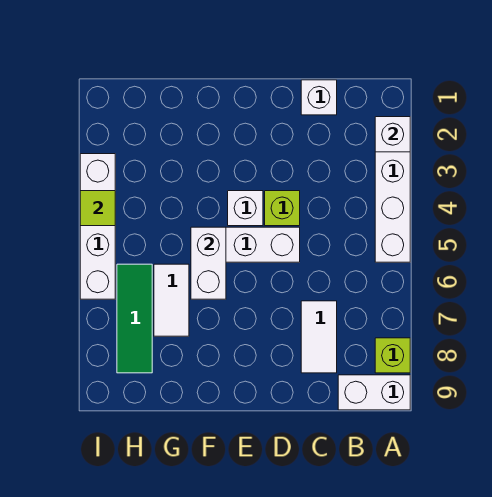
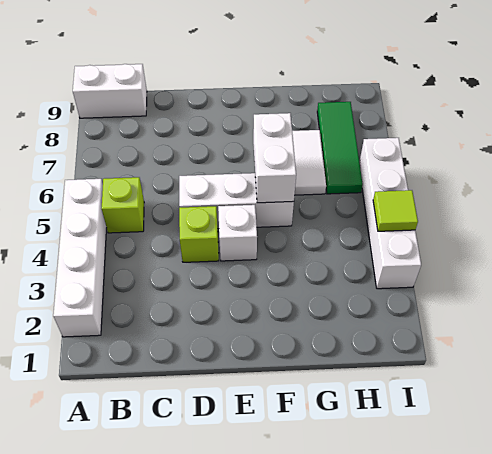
white brick A2 level 2 -> none
lime brick A8 level 1 -> lime brick B5 level 1
white brick C1 level 1 -> none
white tile C7:C8 level 1 -> none

